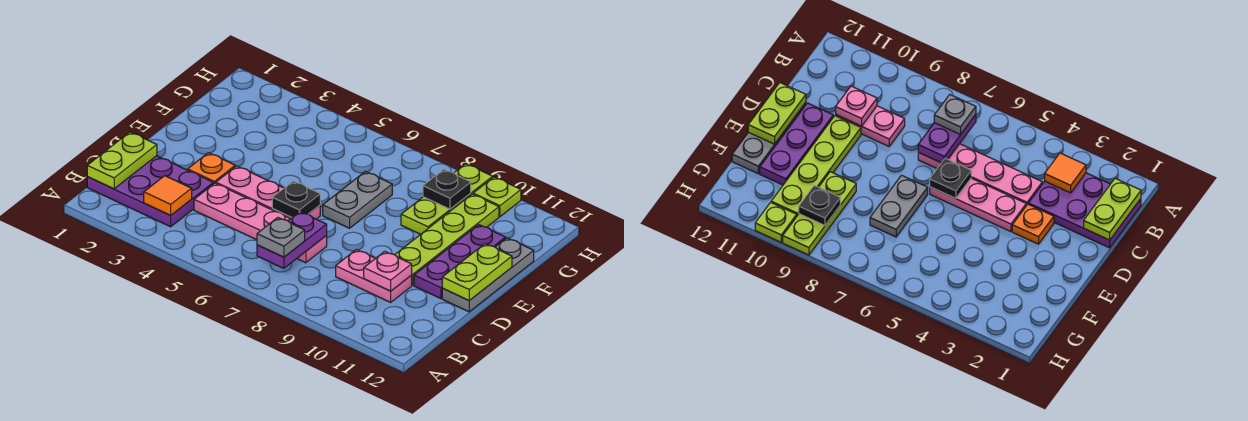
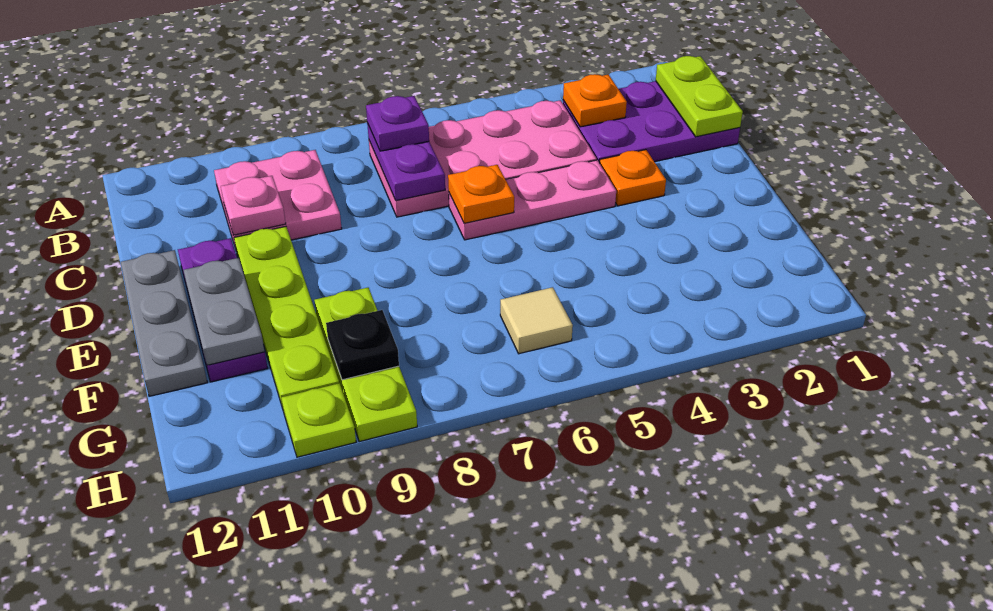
orange tile B3 level 2 -> orange plate B3 level 2
grey plate B7 level 3 -> purple plate B7 level 3
pink plate C4:C7 level 1 -> pink plate B4:C7 level 1
pink plate C9:C10 level 1 -> pink plate B9:C10 level 1
black plate D6 level 2 -> orange plate D6 level 2
lime plate D12:E12 level 2 -> none
grey plate E7:F7 level 1 -> grey plate E11:F11 level 2
none -> tan tile G6 level 1

